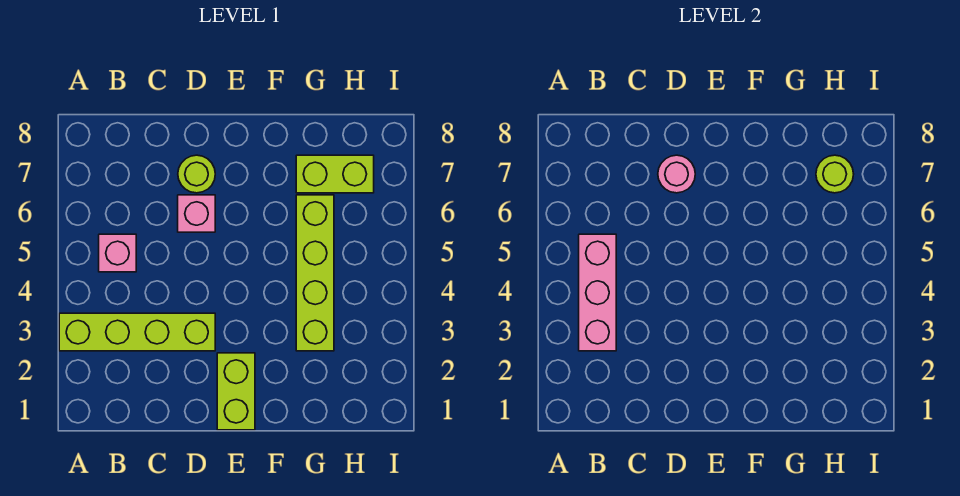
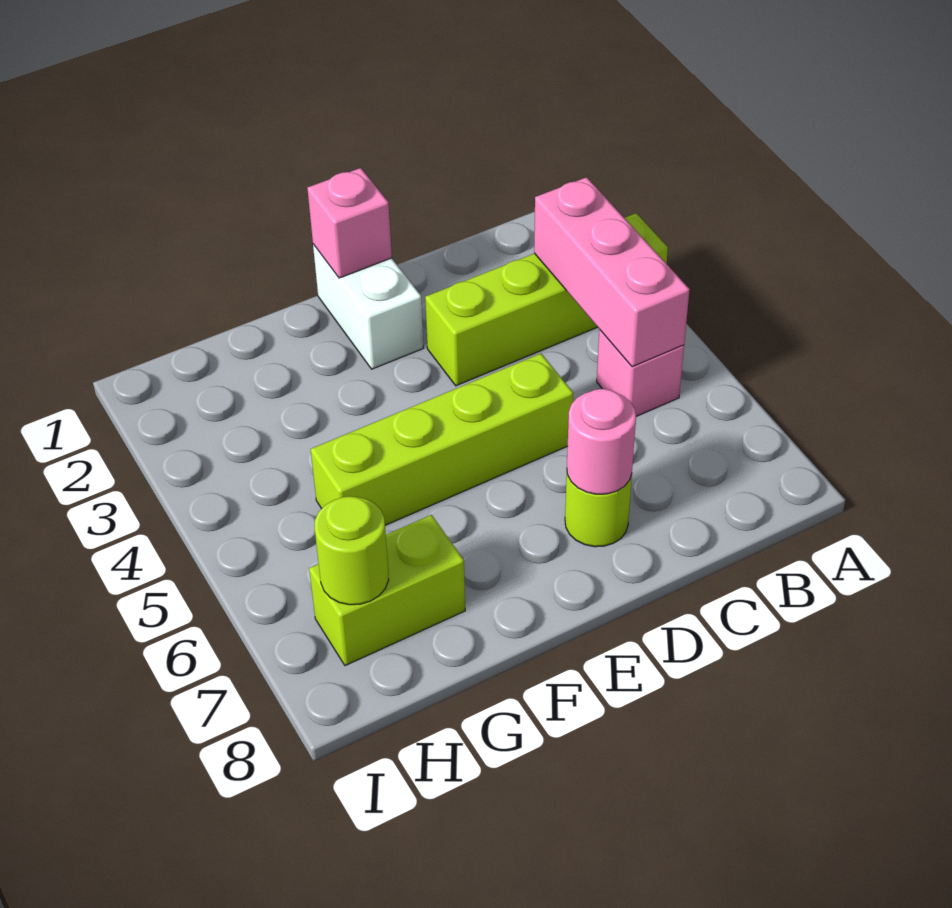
pink brick D6 level 1 -> pink brick E1 level 2
lime brick E1:E2 level 1 -> white brick E1:E2 level 1
lime brick G3:G6 level 1 -> lime brick D5:G5 level 1

